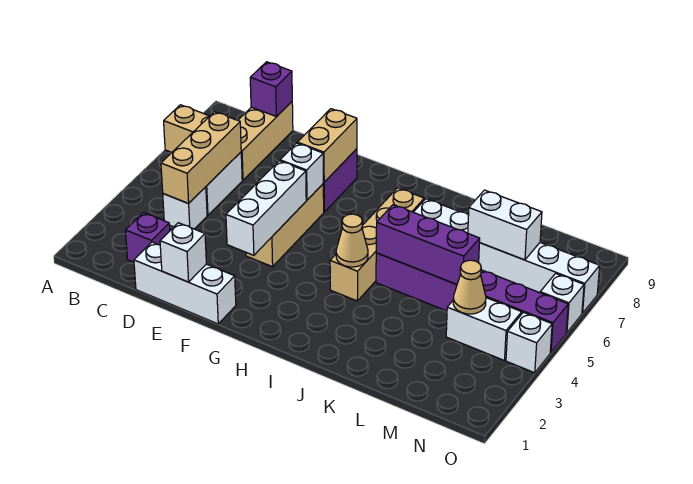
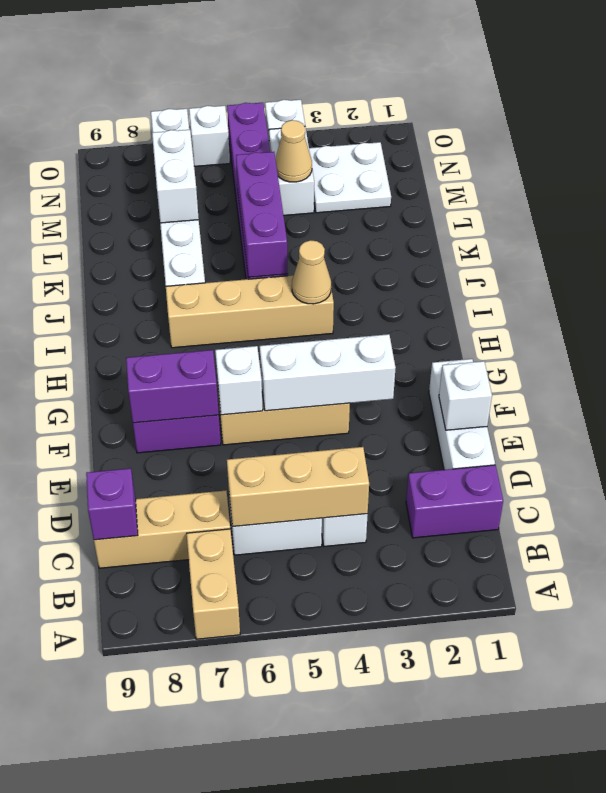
purple brick C2 level 1 -> purple brick C1:C2 level 1
tan brick F7:F8 level 2 -> purple brick F7:F8 level 2
none -> white plate M2:N3 level 1

